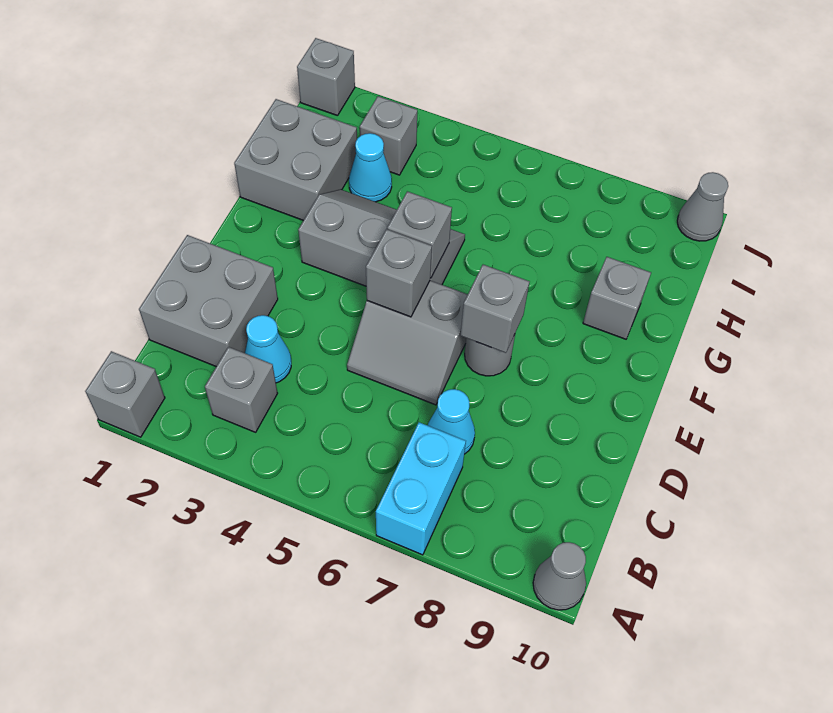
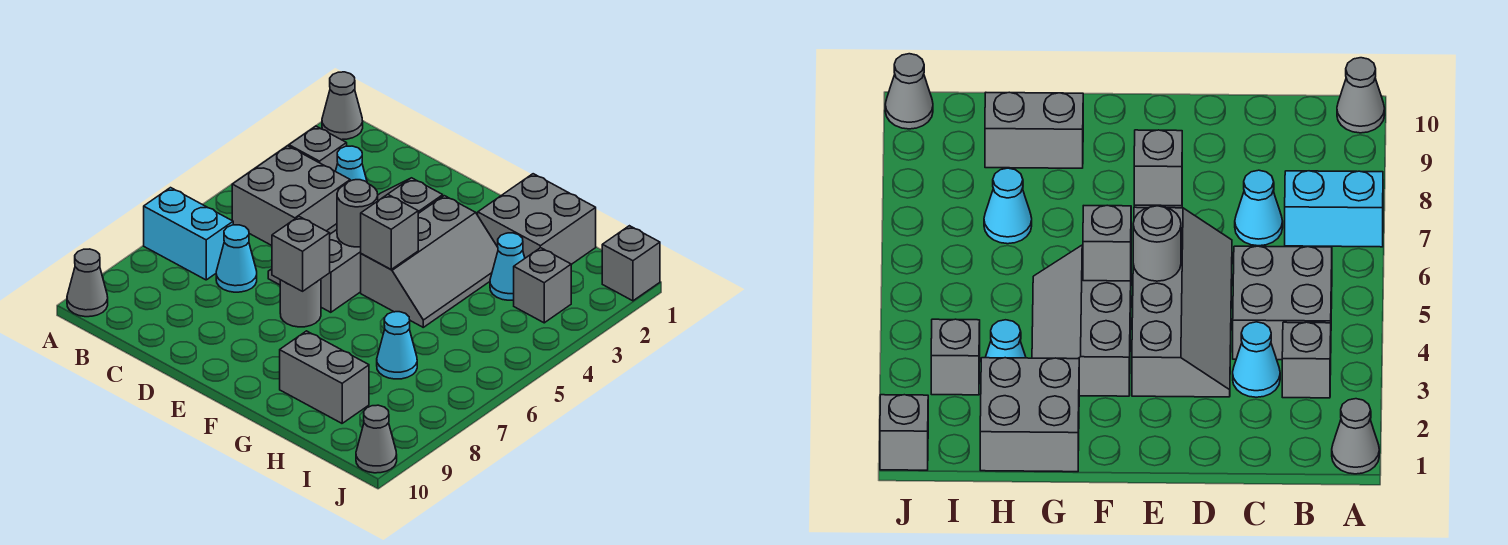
grey brick A1 level 1 -> grey cone A1 level 1
grey brick C1:D2 level 1 -> grey brick B4:C5 level 1
grey slope D5:E6 level 1 top E -> grey slope D3:E6 level 1 top E
grey brick E5 level 2 -> grey round brick E5 level 2
grey brick G9 level 1 -> grey brick G9:H9 level 1
none -> cyan cone H7 level 1

